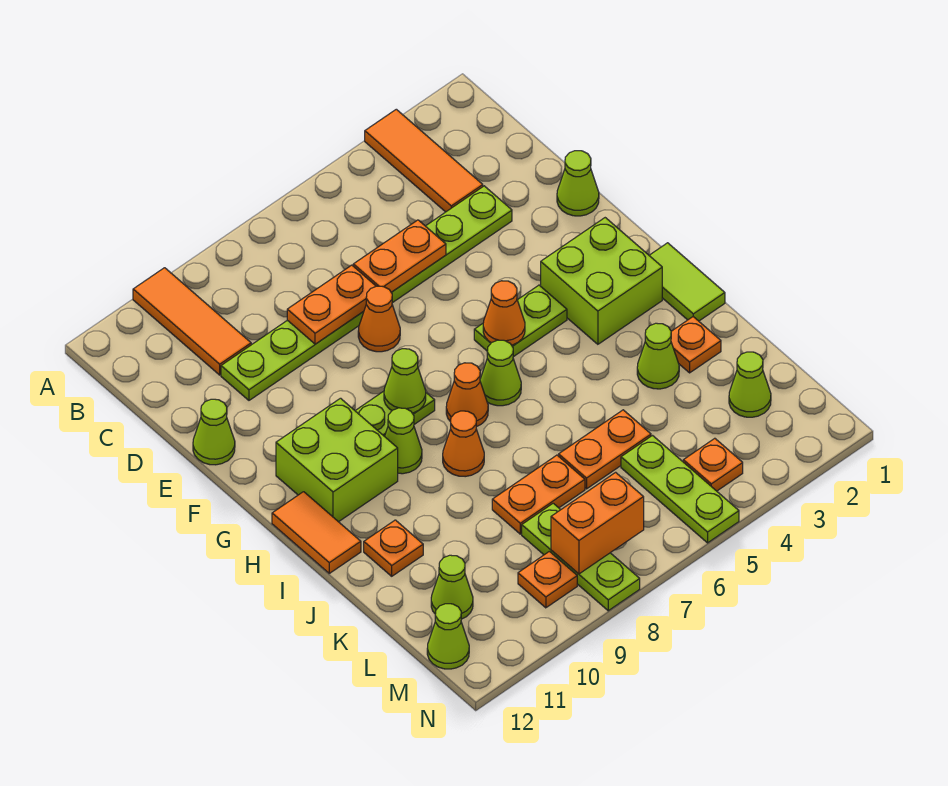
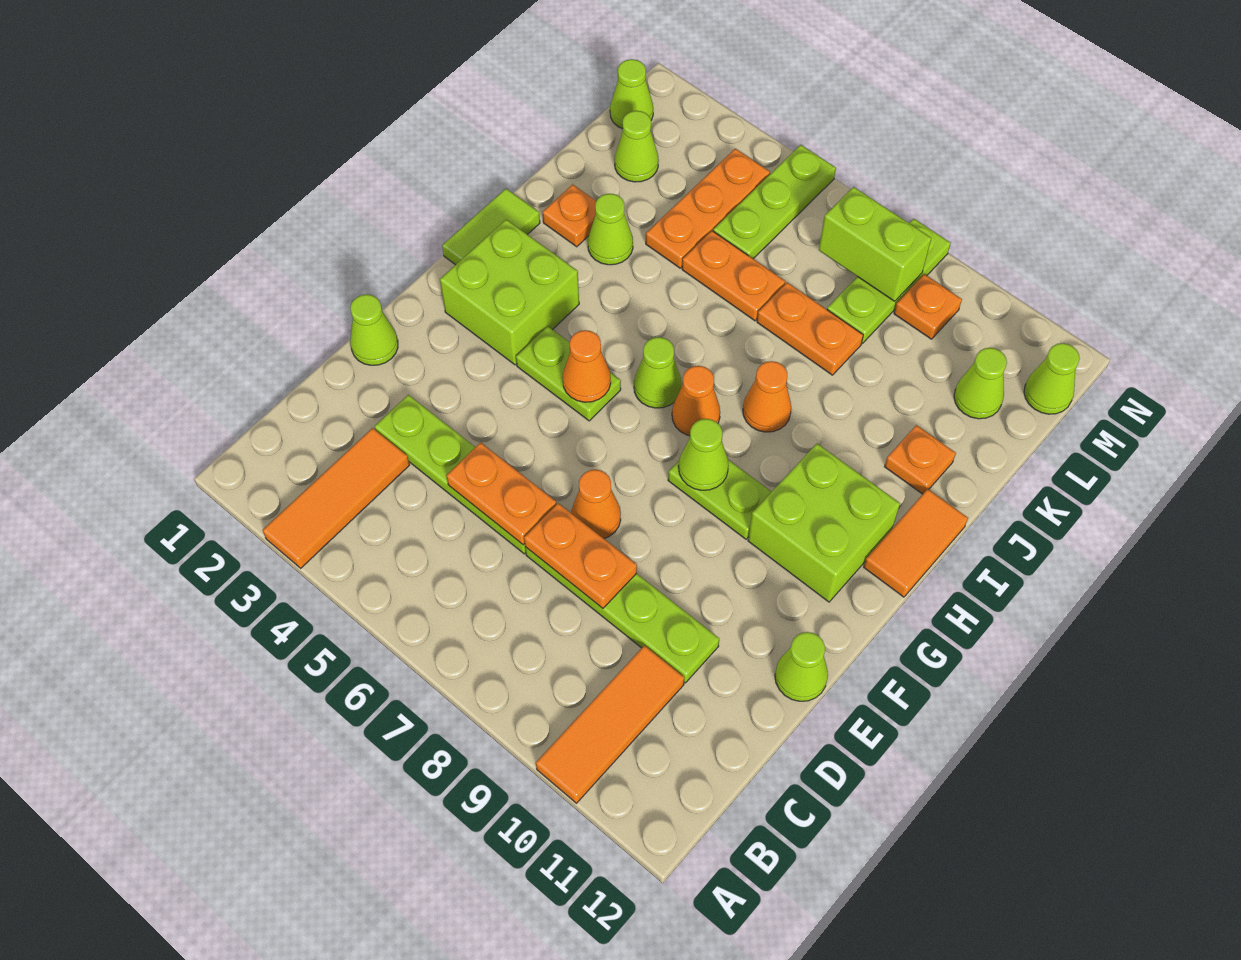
lime cone H9 level 1 -> lime cone M1 level 1
orange plate M4 level 1 -> orange plate K4:M4 level 1
orange brick M7:M8 level 2 -> lime brick M7:M8 level 2

